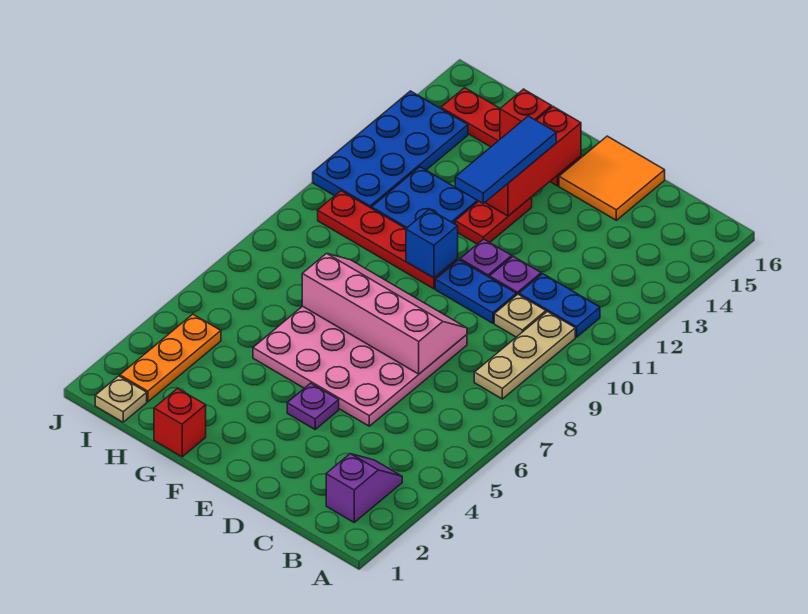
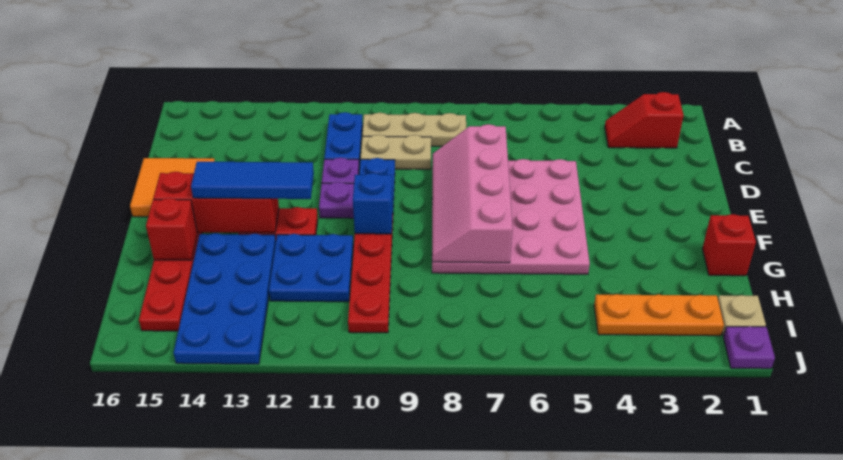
purple slope B2:B3 level 1 top 2 -> red slope B2:B3 level 1 top 2
tan plate C10 level 1 -> tan plate C9:C10 level 1
purple plate E4 level 1 -> purple plate J1 level 1
blue plate I11:J14 level 1 -> blue plate G13:J14 level 1

